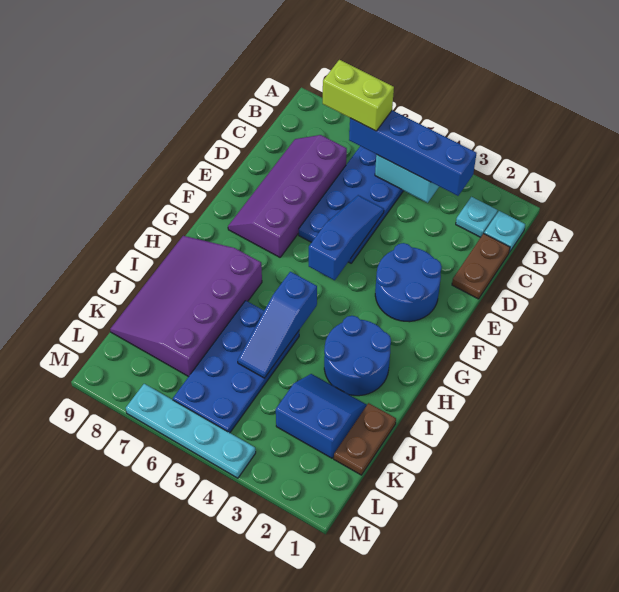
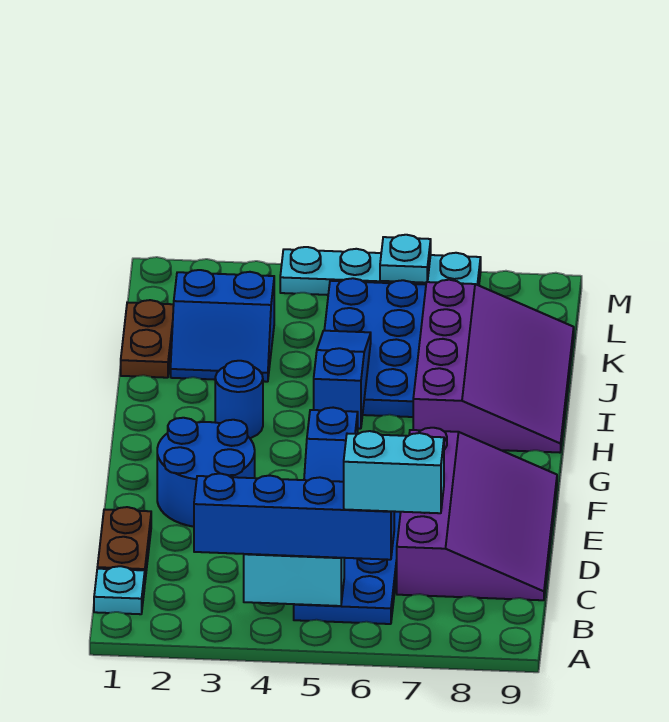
cyan plate B2 level 1 -> cyan plate M6 level 2
lime brick B6:B7 level 4 -> cyan brick B6:B7 level 4
purple slope C7:F8 level 1 top 7 -> purple slope C7:F9 level 1 top 7
blue round brick H2:I3 level 1 -> blue round brick H3 level 1

